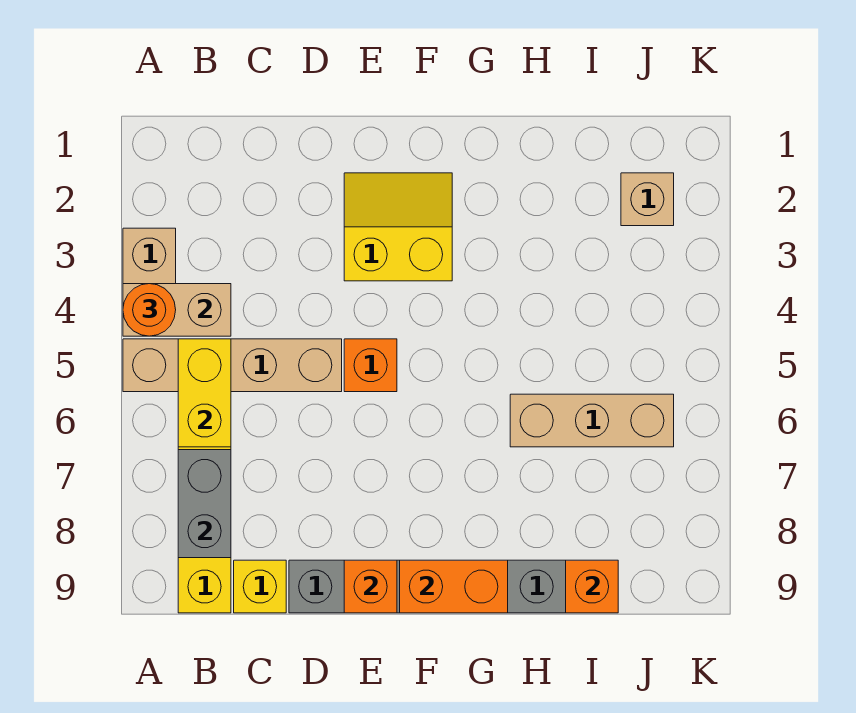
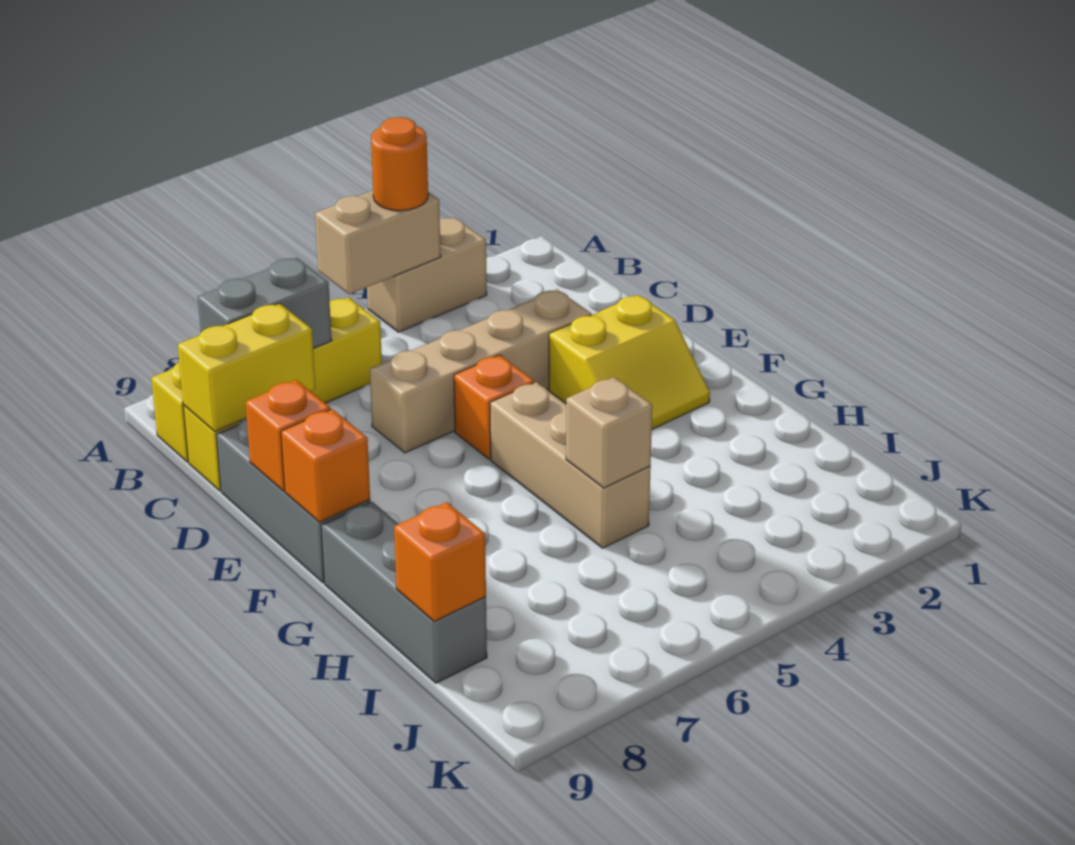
tan brick A4:B4 level 2 -> tan brick A4:A5 level 2
tan brick A5:D5 level 1 -> tan brick D3:D6 level 1
yellow brick B5:B6 level 2 -> yellow brick C8:C9 level 2
yellow slope E2:F3 level 1 top 3 -> yellow slope E2:F3 level 1 top E
orange brick F9:G9 level 2 -> orange brick F9 level 2
tan brick H6:J6 level 1 -> tan brick F5:H5 level 1
tan brick J2 level 1 -> tan brick H5 level 2

